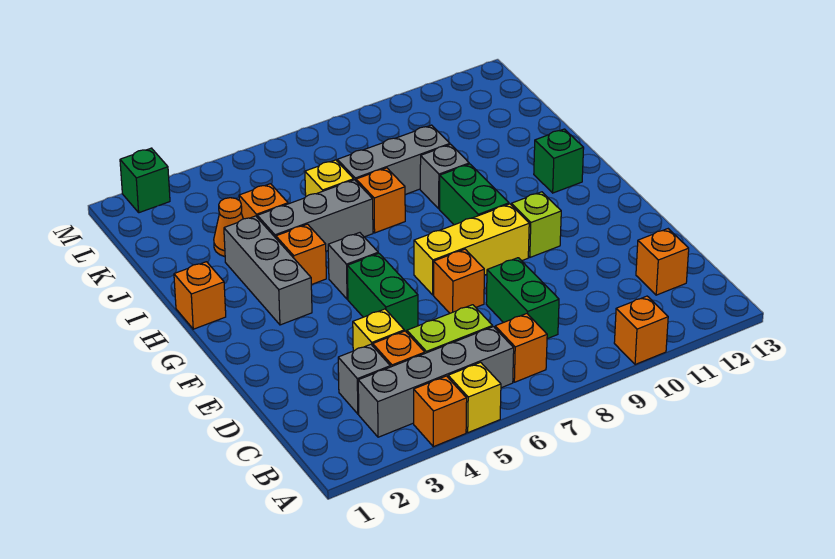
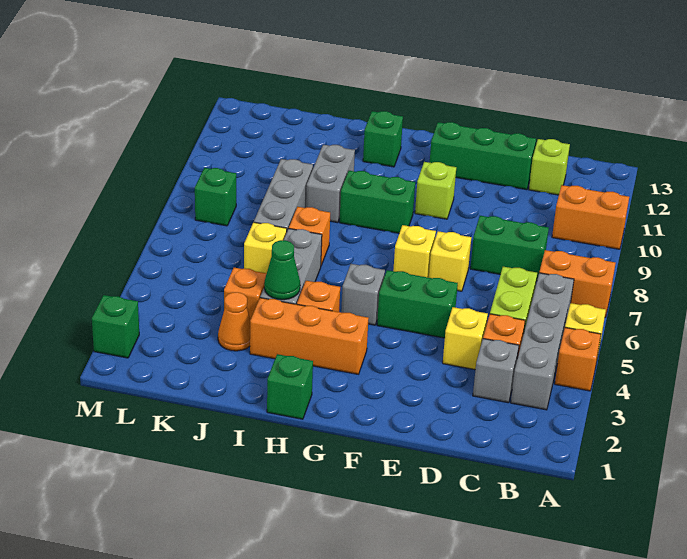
orange brick A10 level 1 -> orange brick A10:B10 level 1
orange brick B7 level 1 -> orange brick A7:B7 level 1
orange brick C12 level 1 -> lime brick C12 level 1
none -> green brick D12:F12 level 1
orange brick E7 level 1 -> yellow brick E7 level 1
yellow brick F7:F9 level 1 -> yellow brick F7 level 1
grey brick G3:I3 level 1 -> orange brick G3:I3 level 1
orange brick H1 level 1 -> green brick H1 level 1
none -> green cone I4 level 2
grey brick I9 level 1 -> grey brick I9:I10 level 1
none -> green brick L8 level 1

